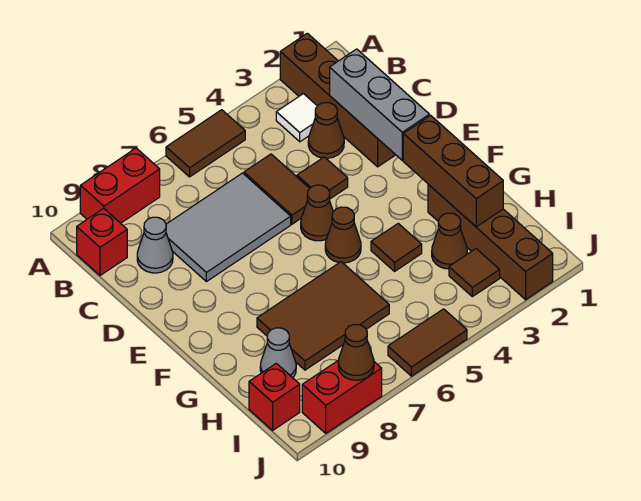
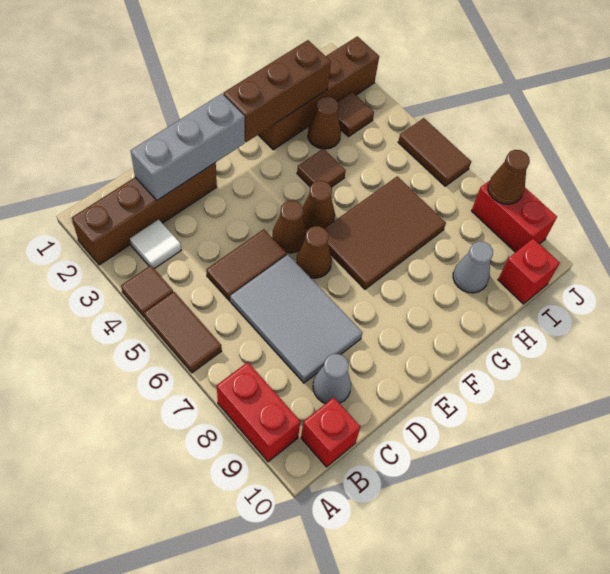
brown cone C3 level 1 -> brown cone E6 level 1
brown tile D4 level 1 -> brown tile A4 level 1
brown tile G6:H8 level 1 -> brown tile F6:H7 level 1

